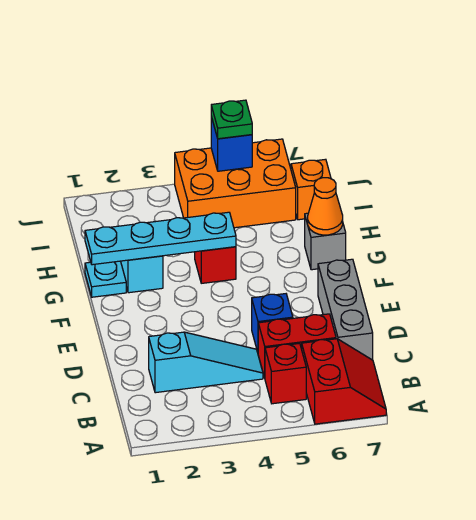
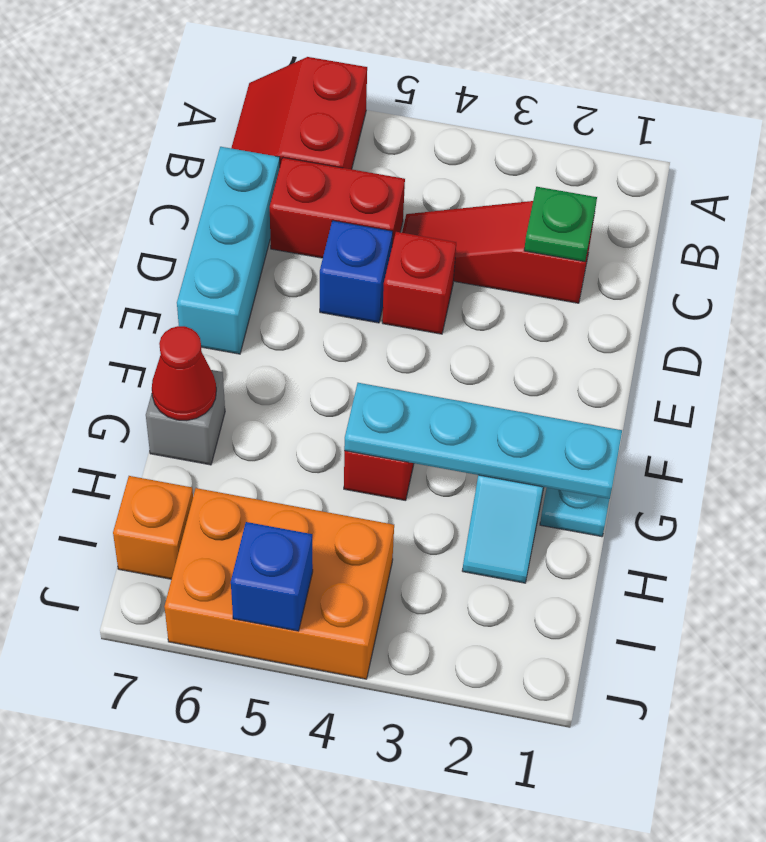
red brick B5 level 1 -> red brick D4 level 1
cyan slope C2:C4 level 1 top 2 -> red slope C2:C4 level 1 top 2
grey brick C7:E7 level 1 -> cyan brick C7:E7 level 1
orange cone G7 level 2 -> red cone G7 level 2
green plate J5 level 3 -> green plate C2 level 2

